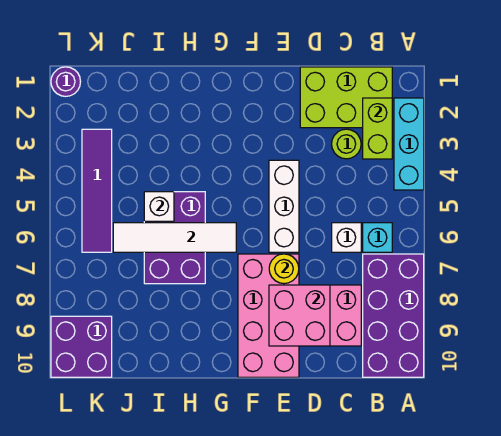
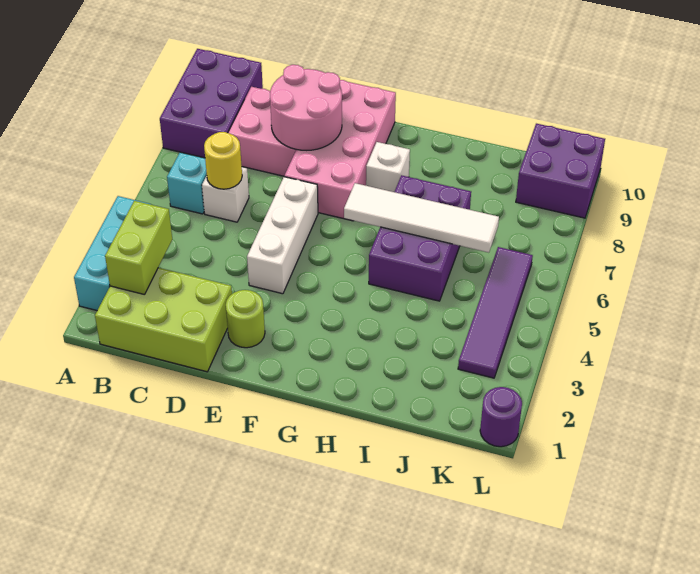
purple brick A7:B10 level 1 -> purple brick A8:B10 level 1
lime round brick C3 level 1 -> lime round brick E2 level 1
pink brick D8:E9 level 2 -> pink round brick D8:E9 level 2
yellow round brick E7 level 2 -> yellow round brick C6 level 2
white brick I5 level 2 -> white brick G8 level 1

